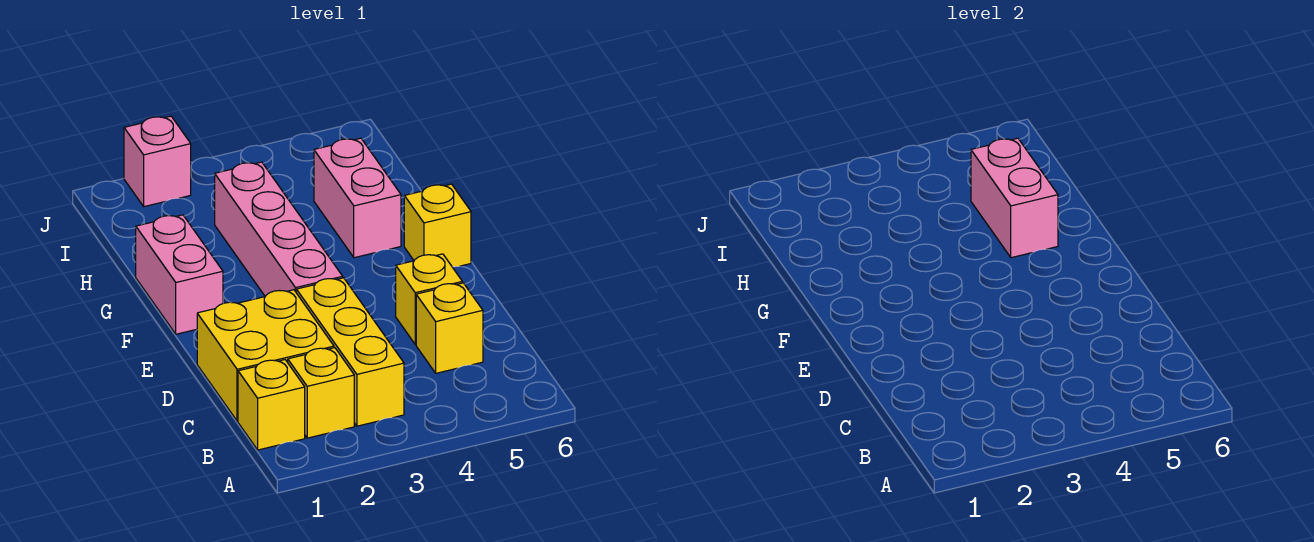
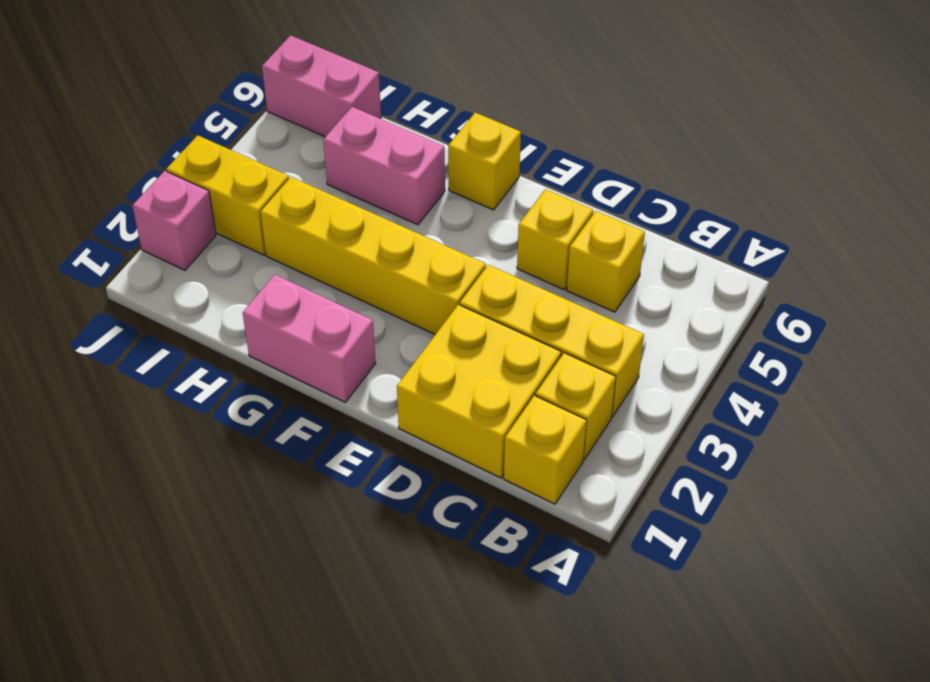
pink brick E3:H3 level 1 -> yellow brick E3:H3 level 1
pink brick G5:H5 level 2 -> pink brick I6:J6 level 1
none -> yellow brick I3:J3 level 1

